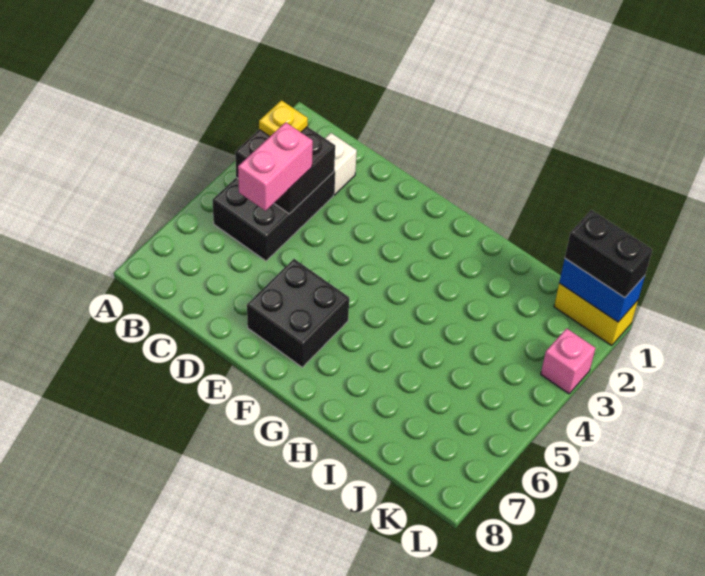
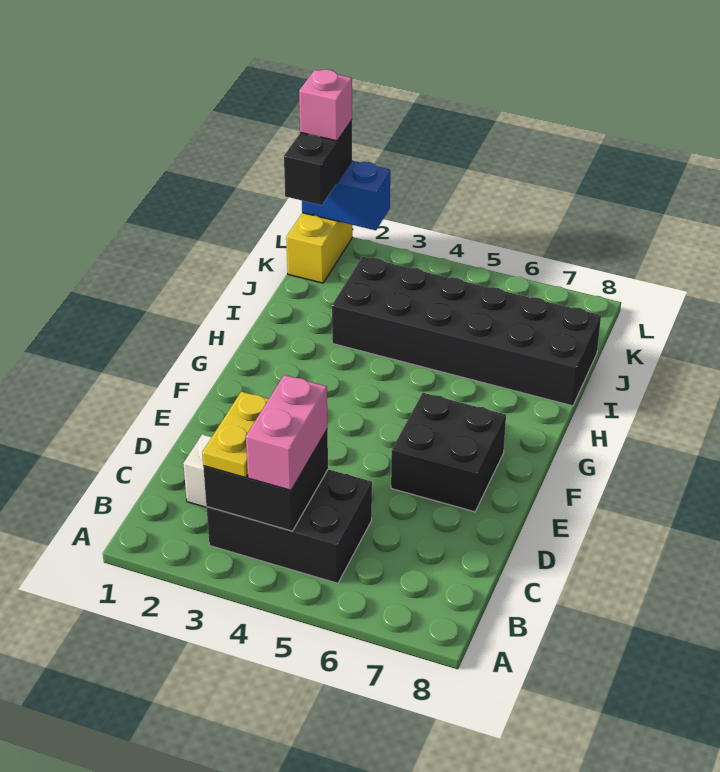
yellow plate B3 level 3 -> yellow plate B3:C3 level 3
pink brick C4:C5 level 3 -> pink brick B4:C4 level 3
none -> black brick I3:J8 level 1
blue brick K1:L1 level 2 -> blue brick L1:L2 level 2
pink brick L3 level 1 -> pink brick L1 level 4

